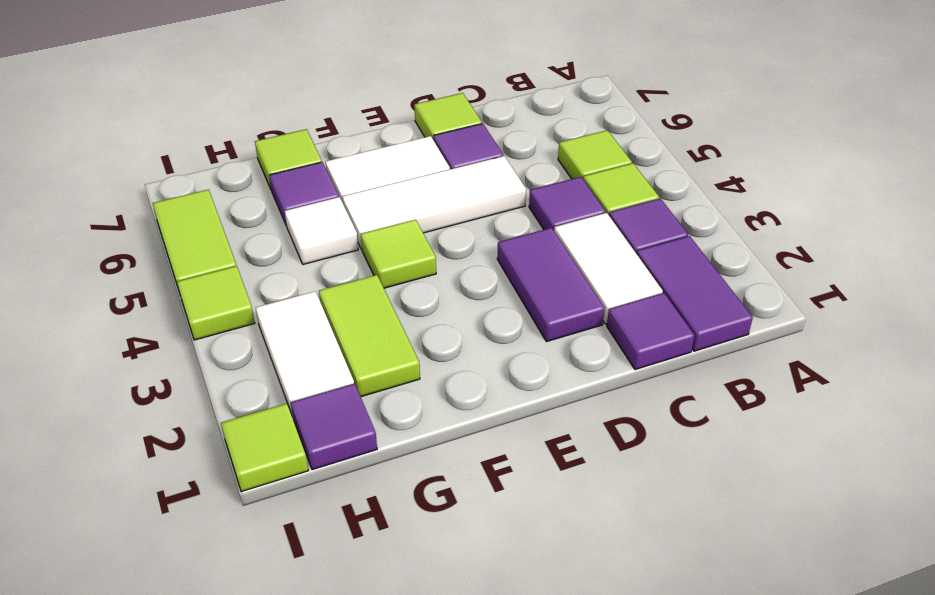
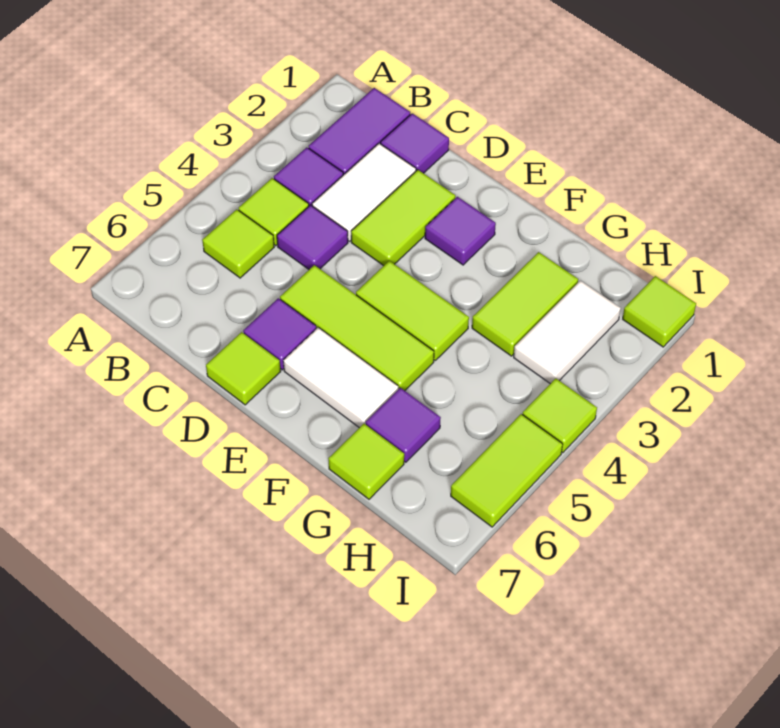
purple tile D2:D3 level 1 -> lime tile D2:D3 level 1
white tile D5:F5 level 1 -> lime tile D5:F5 level 1
lime tile F4 level 1 -> lime tile E4:F4 level 1
white tile G5 level 1 -> none
purple tile H1 level 1 -> purple tile E2 level 1

